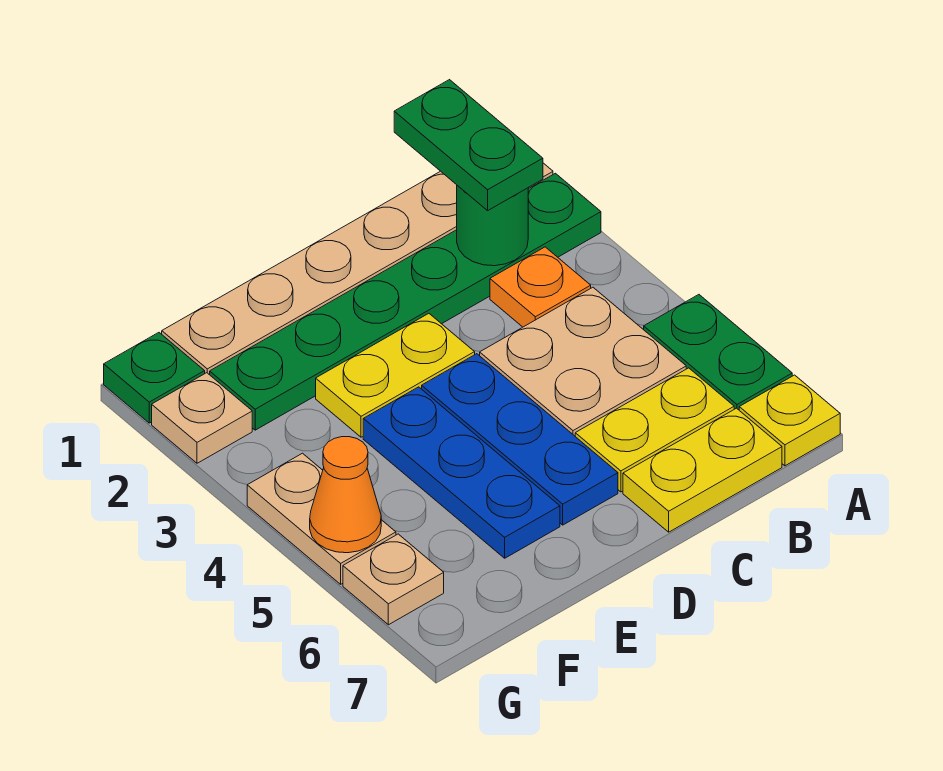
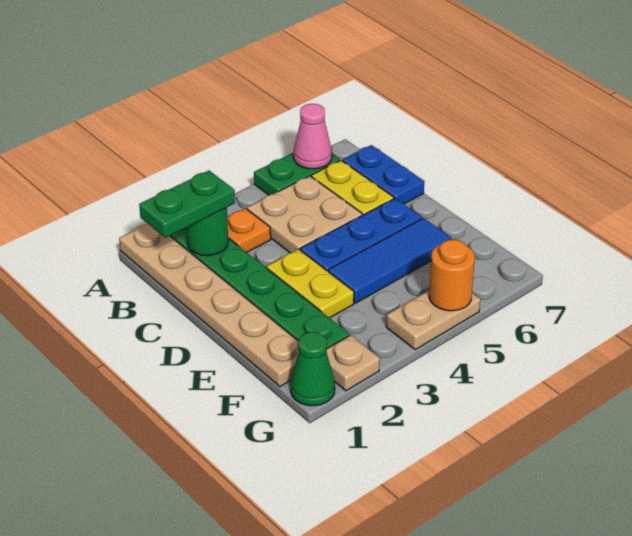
none -> pink cone A6 level 2
yellow plate A7 level 1 -> none
yellow plate B7:C7 level 1 -> blue plate B7:C7 level 1
blue plate E4:E6 level 1 -> blue tile E4:E6 level 1
green plate G1 level 1 -> green cone G1 level 1
orange cone G5 level 2 -> orange round brick G5 level 2
tan plate G6 level 1 -> none

